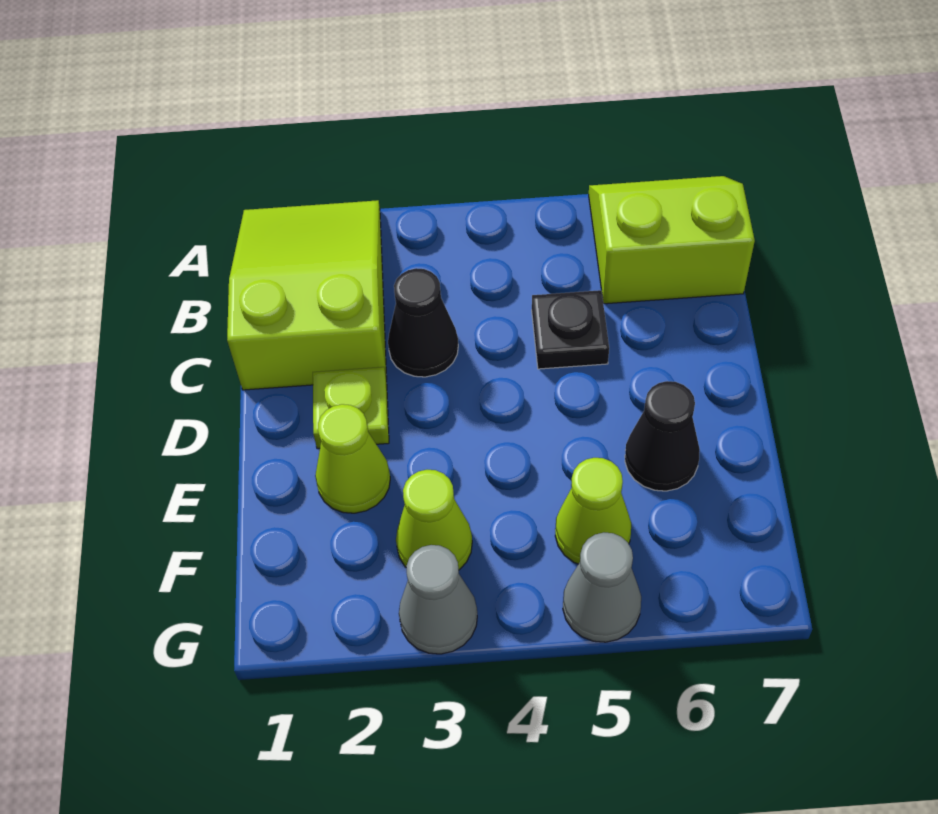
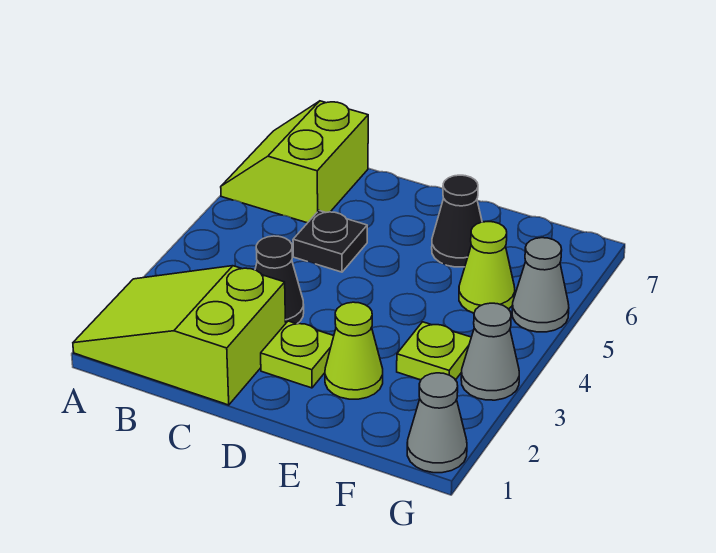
lime cone F3 level 1 -> lime plate F3 level 1
none -> grey cone G1 level 1

